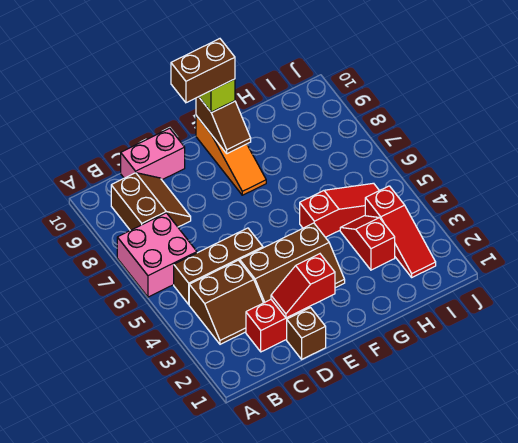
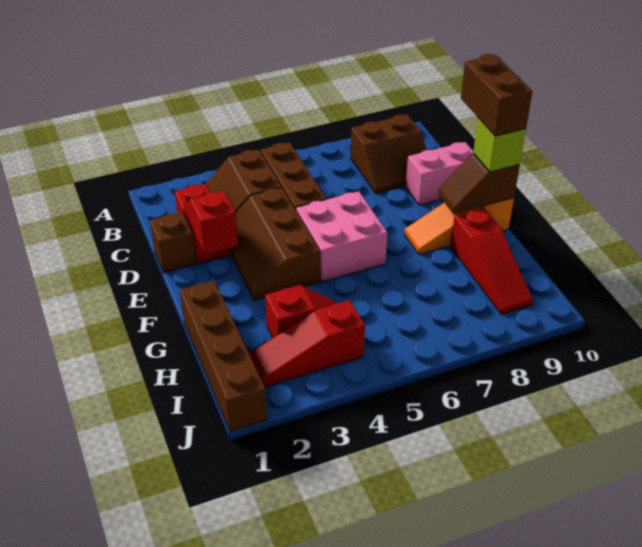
pink brick A6:B7 level 1 -> pink brick E5:F6 level 1
pink brick C10:D10 level 1 -> pink brick D9:D10 level 1
none -> brown brick G1:J1 level 1
red slope G5:I5 level 1 top G -> red slope G9:I9 level 1 top G

